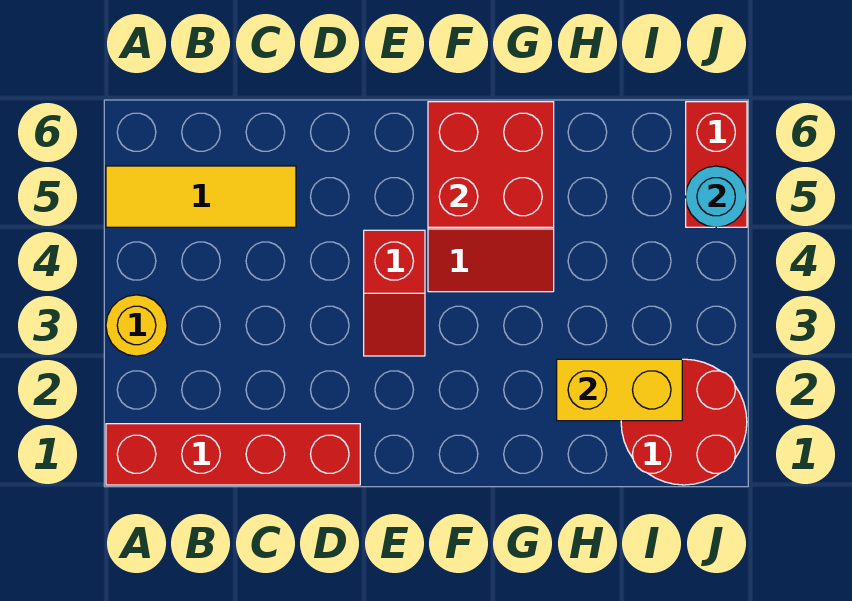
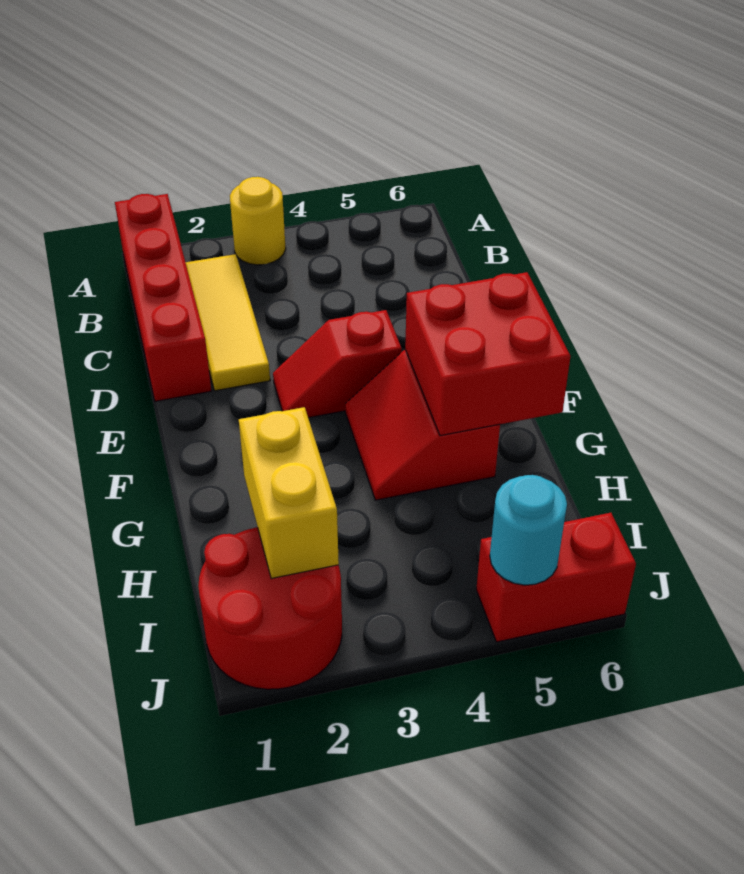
yellow tile A5:C5 level 1 -> yellow tile B2:D2 level 1

